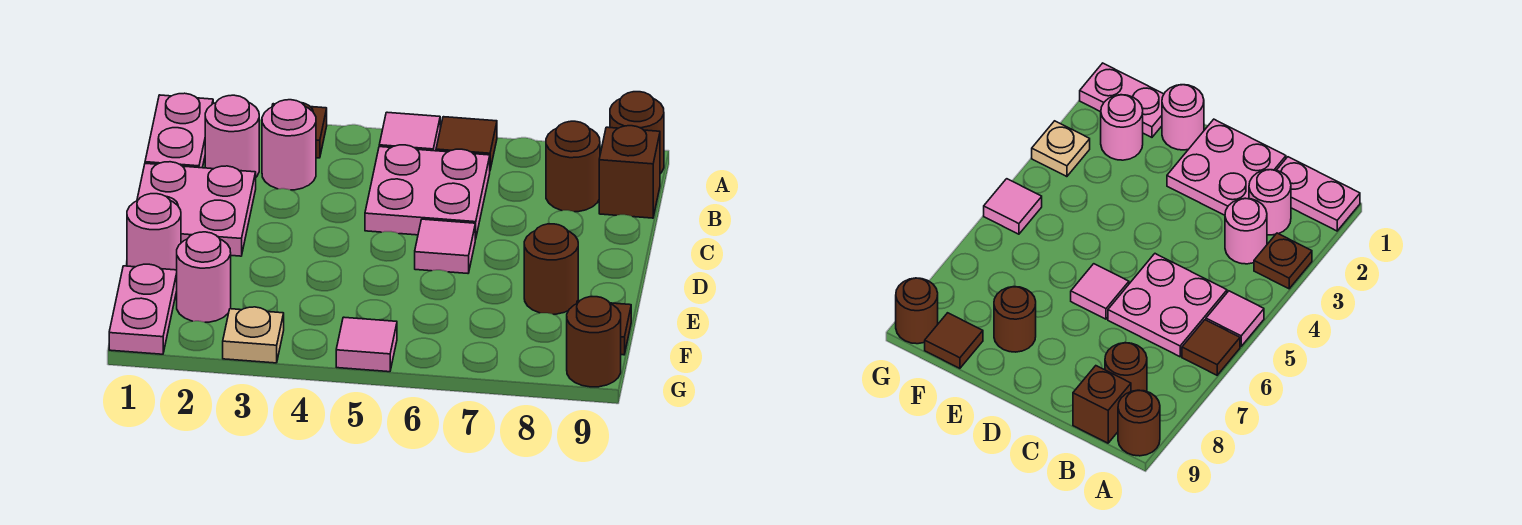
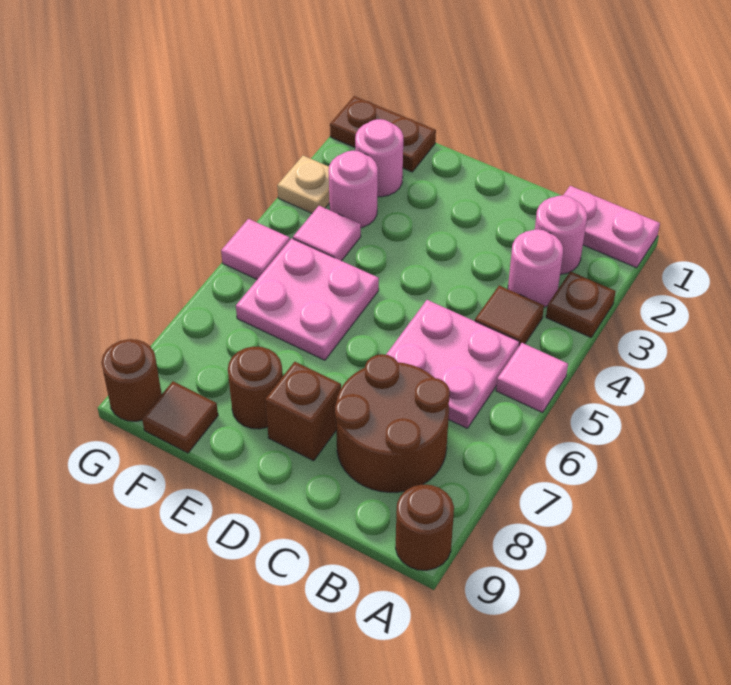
brown tile A6 level 1 -> brown tile B4 level 1
brown round brick B8 level 1 -> brown round brick B7:C8 level 1
brown brick B9 level 1 -> brown brick D8 level 1
pink plate C1:D2 level 1 -> pink plate E5:F6 level 1
pink tile D6 level 1 -> pink tile F4 level 1
pink round brick E1 level 1 -> pink round brick F3 level 1
pink plate F1:G1 level 1 -> brown plate F1:G1 level 1

